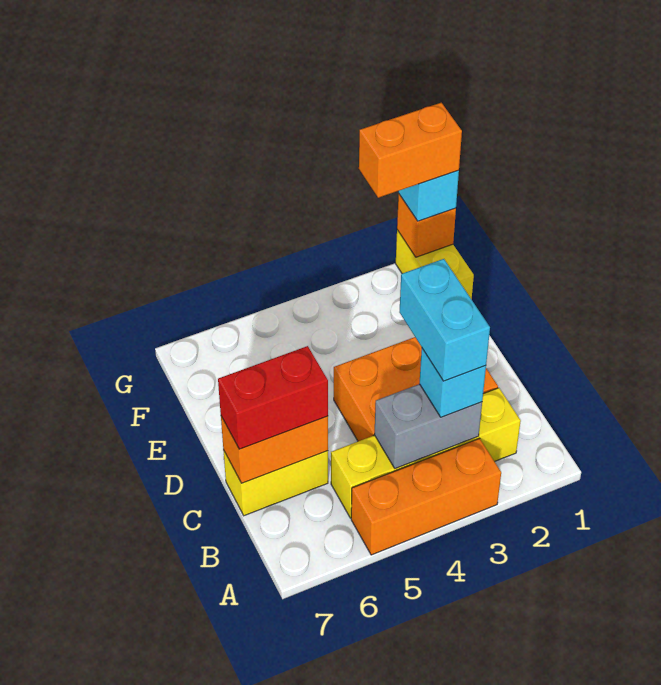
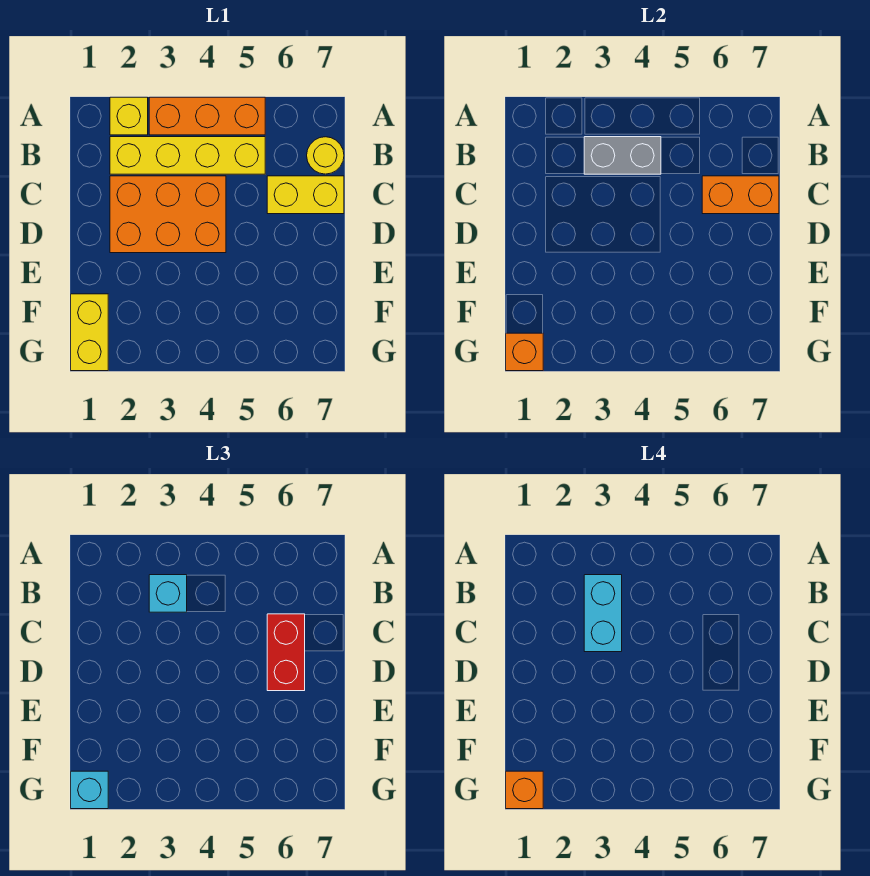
none -> yellow brick A2 level 1
none -> yellow round brick B7 level 1
red brick C6:C7 level 3 -> red brick C6:D6 level 3
orange brick G1:G2 level 4 -> orange brick G1 level 4

